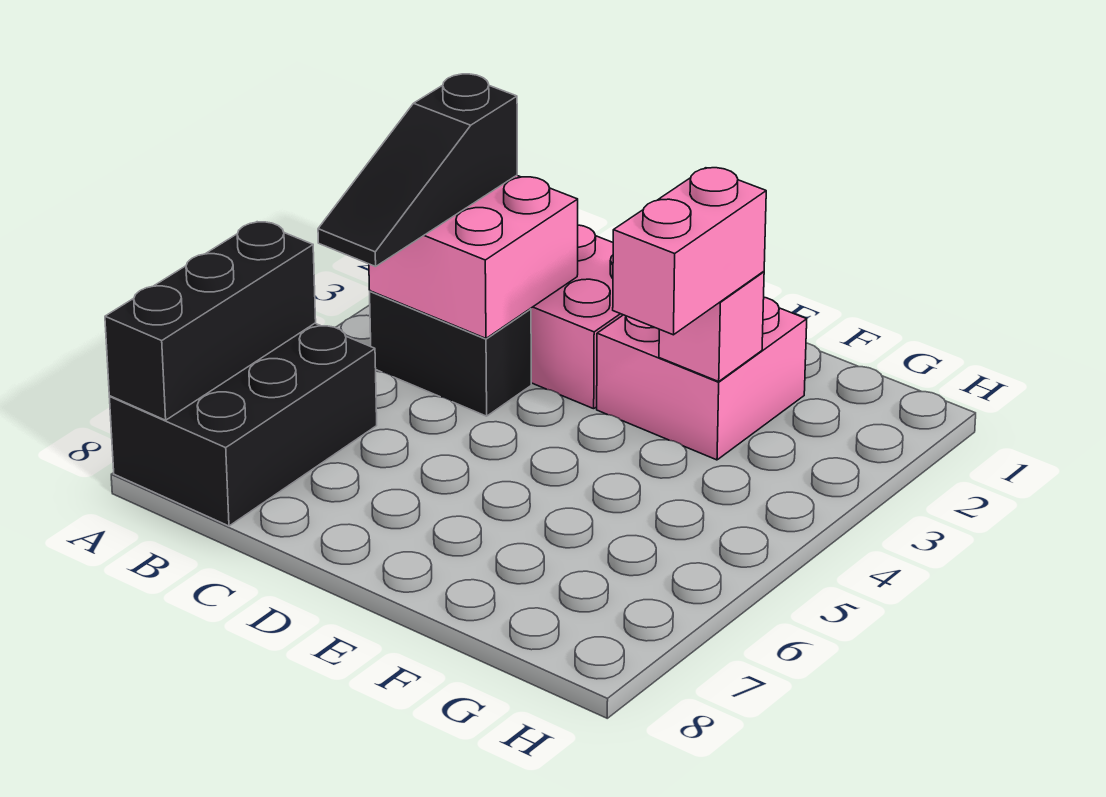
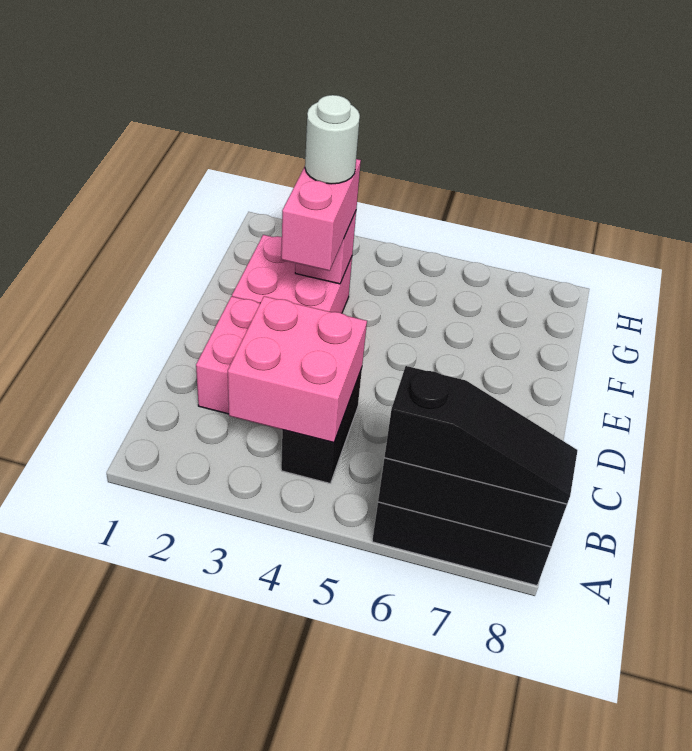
black slope B3:B5 level 3 top 3 -> black slope A6:A8 level 3 top 6
pink brick F3:F4 level 3 -> pink brick E3:F3 level 3
none -> white round brick F3 level 4

